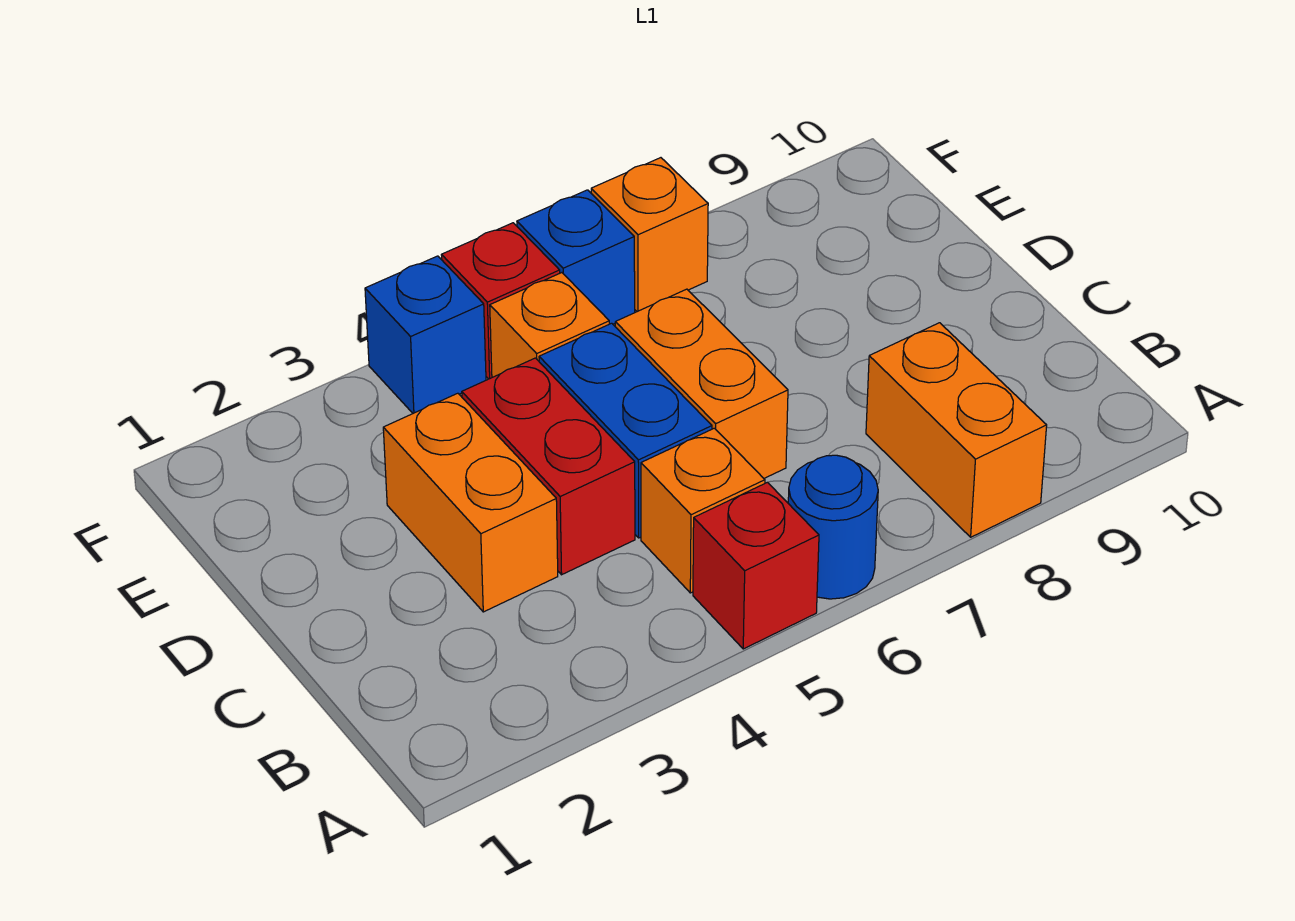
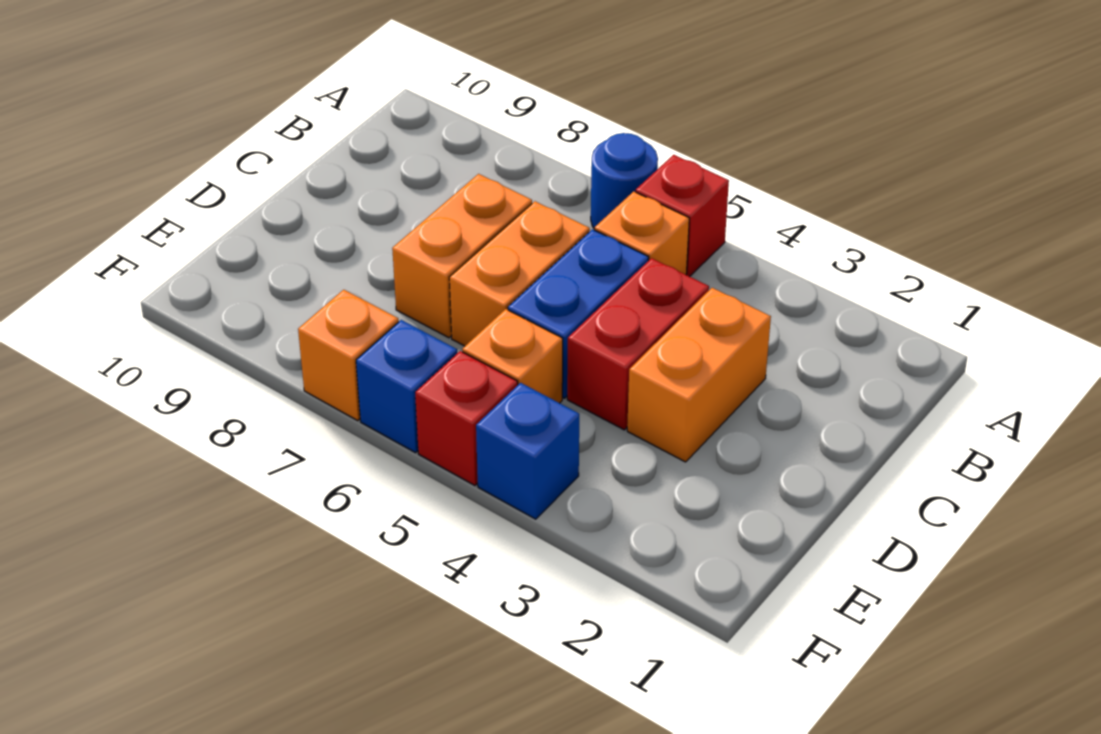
orange brick A8:B8 level 1 -> orange brick C7:D7 level 1

